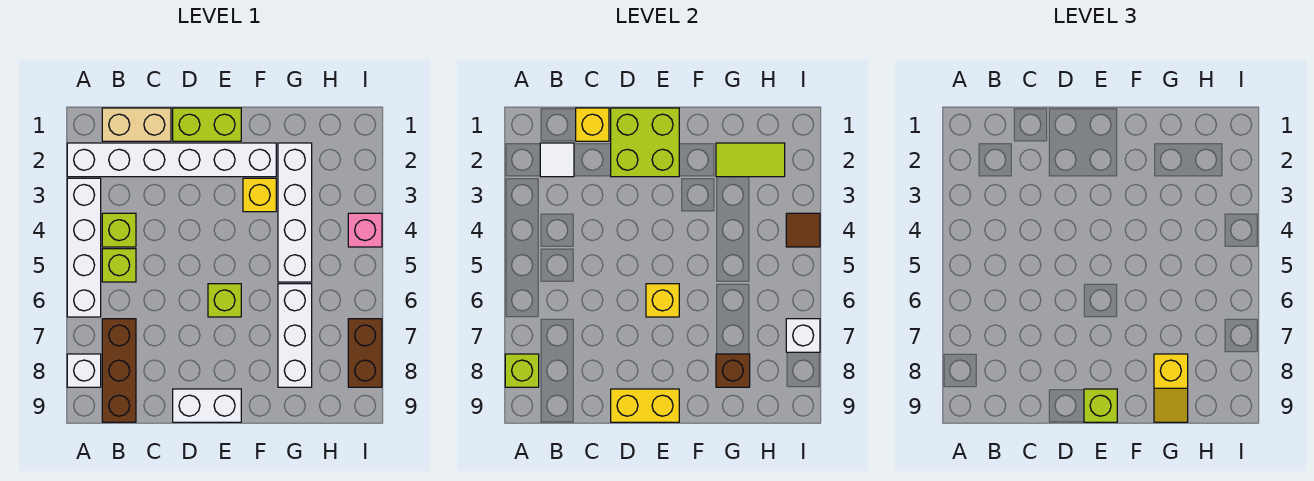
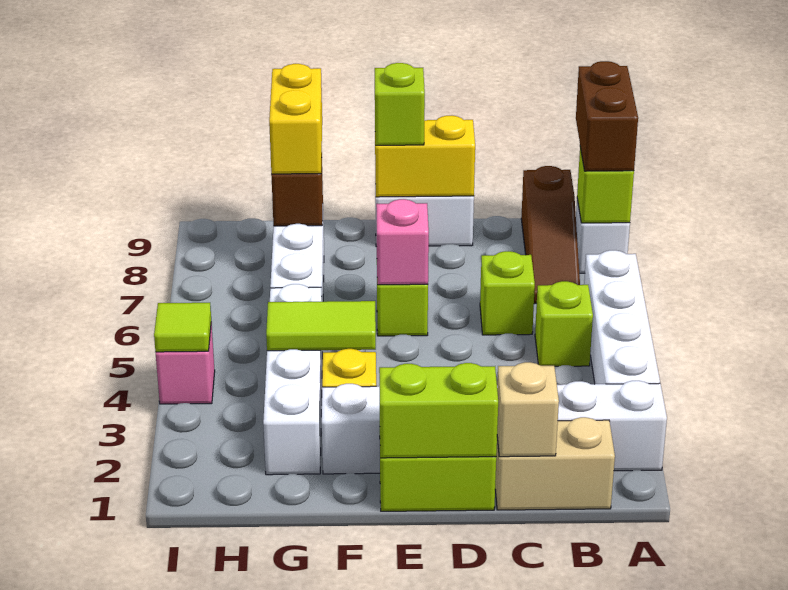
white tile B2 level 2 -> none
lime brick B4 level 1 -> lime brick C6 level 1
brown brick B7:B9 level 1 -> brown slope B7:B9 level 1 top 9
yellow brick C1 level 2 -> tan brick C1 level 2
lime brick D1:E2 level 2 -> lime brick D1:E1 level 2
yellow brick E6 level 2 -> pink brick E6 level 2
lime tile G2:H2 level 2 -> lime tile F4:G4 level 2
yellow slope G8:G9 level 3 top 8 -> yellow brick G8:G9 level 3
brown tile I4 level 2 -> lime tile I4 level 2
brown brick I7:I8 level 1 -> brown brick A8:A9 level 3
white brick I7 level 2 -> none

